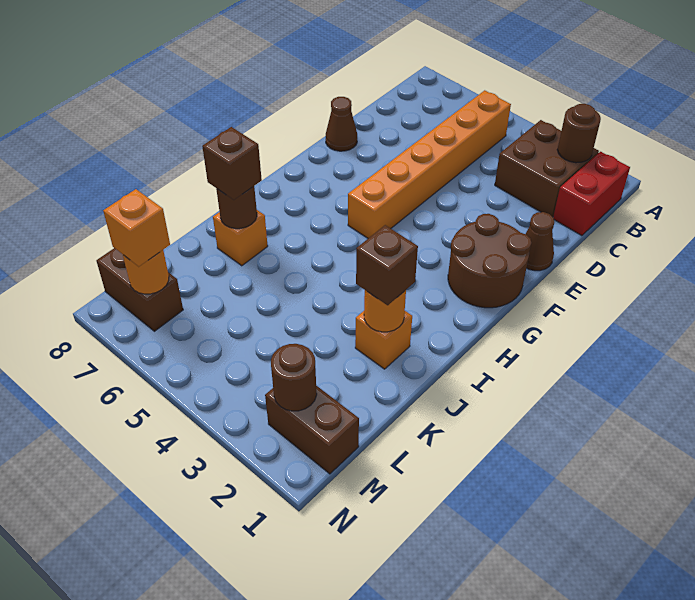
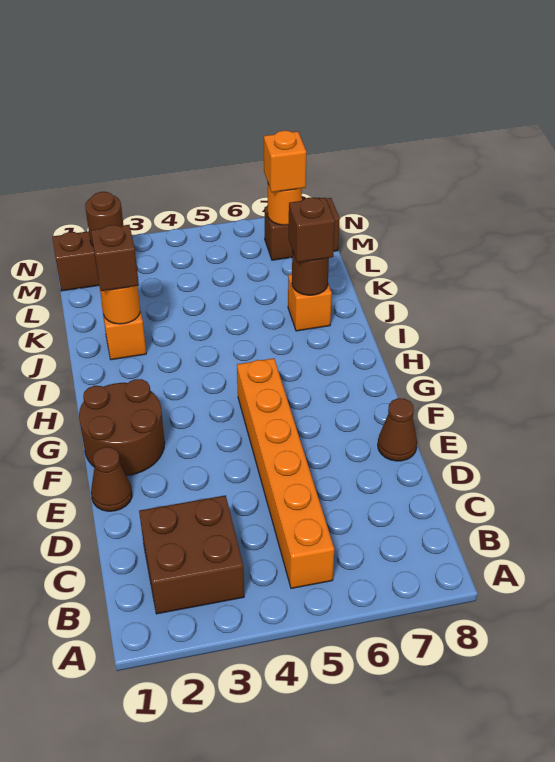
red brick B1:C1 level 1 -> none
brown round brick B2 level 2 -> none

